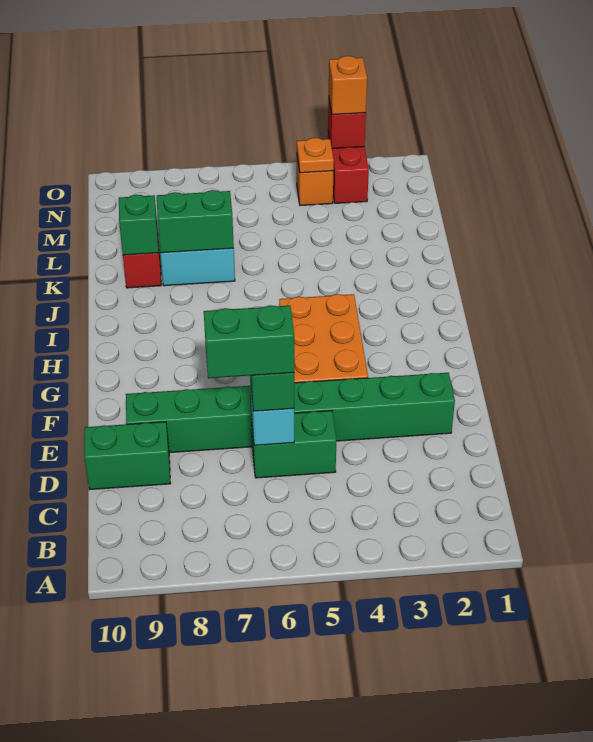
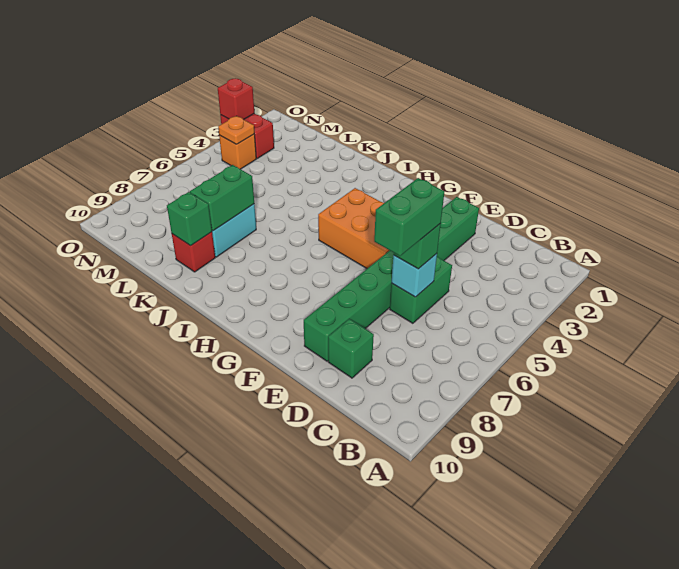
green brick D9:D10 level 1 -> green brick D9 level 1
orange brick O3 level 3 -> none

